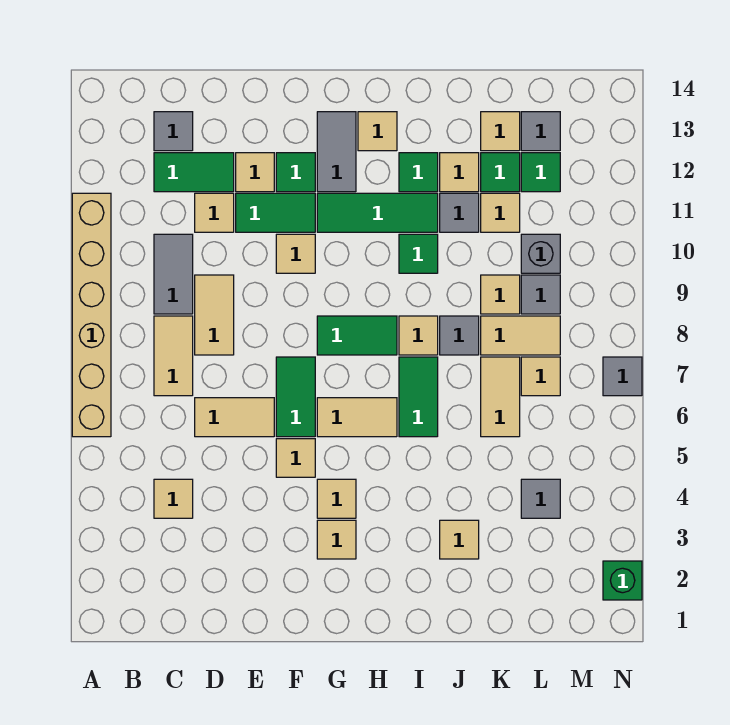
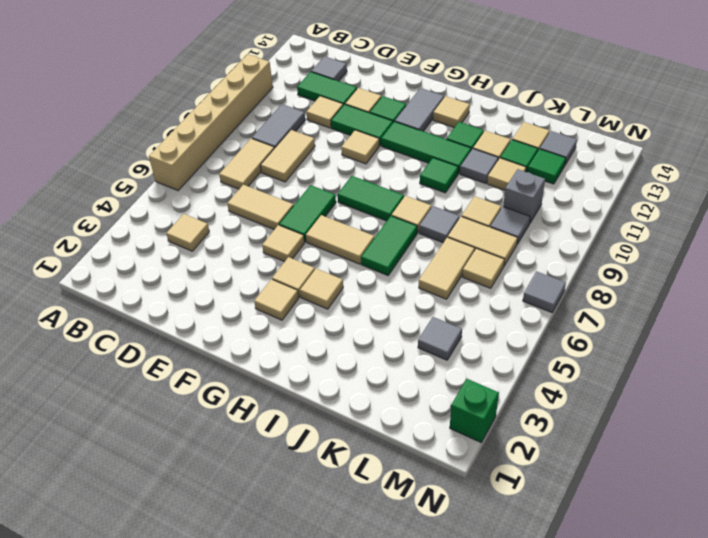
tan tile J3 level 1 -> tan tile H4 level 1

